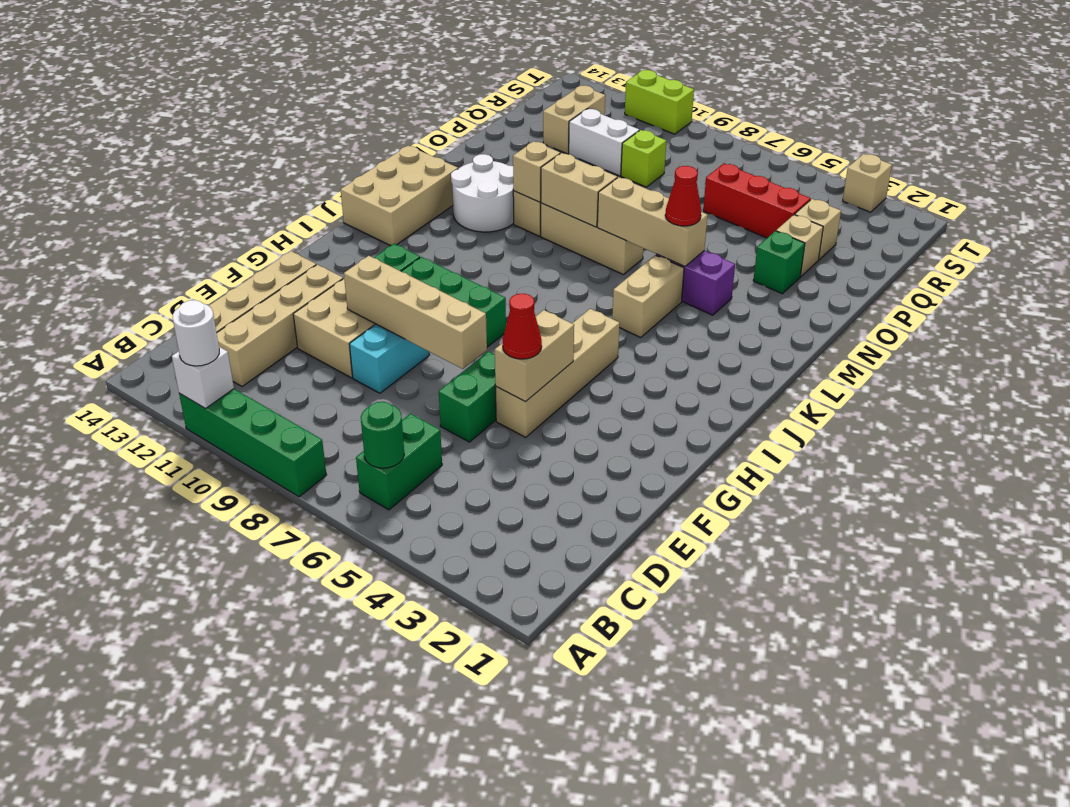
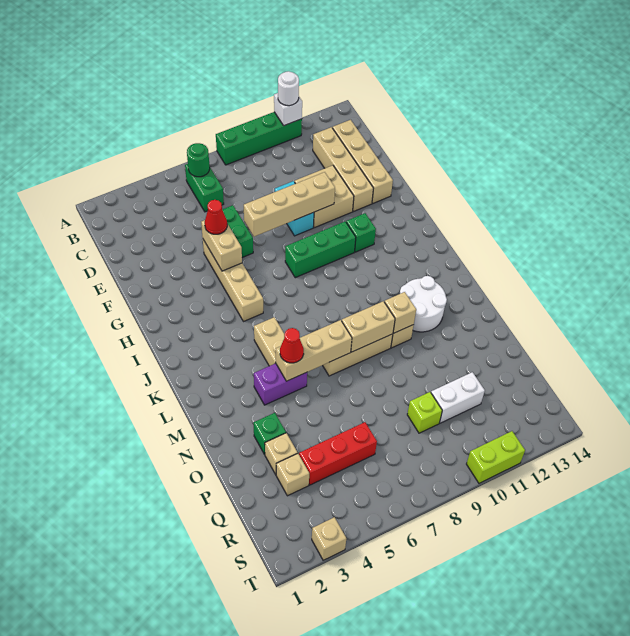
tan brick J13:L14 level 1 -> none
tan brick Q12:R12 level 1 -> none

